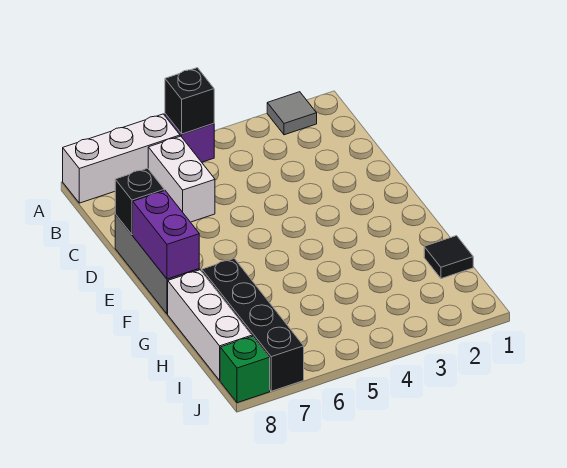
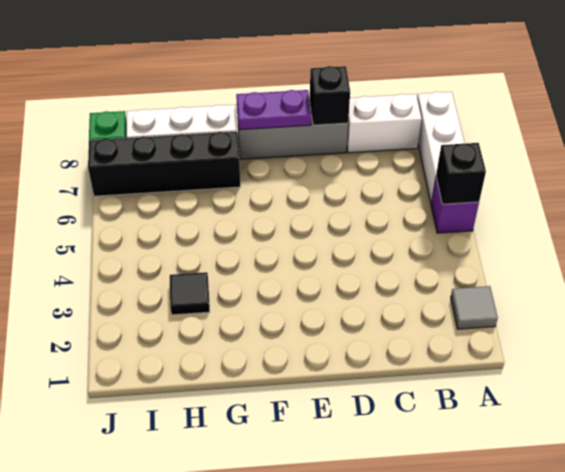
white brick B6:C6 level 1 -> white brick B8:C8 level 1
purple brick E8:F8 level 2 -> purple plate E8:F8 level 2
black tile H1 level 1 -> black tile H3 level 1

